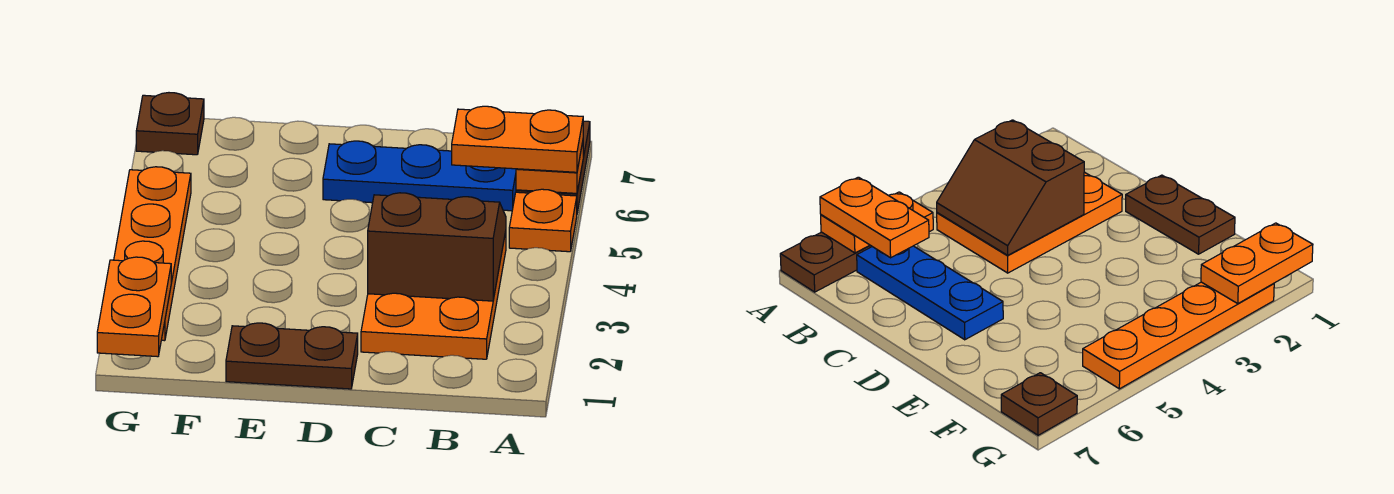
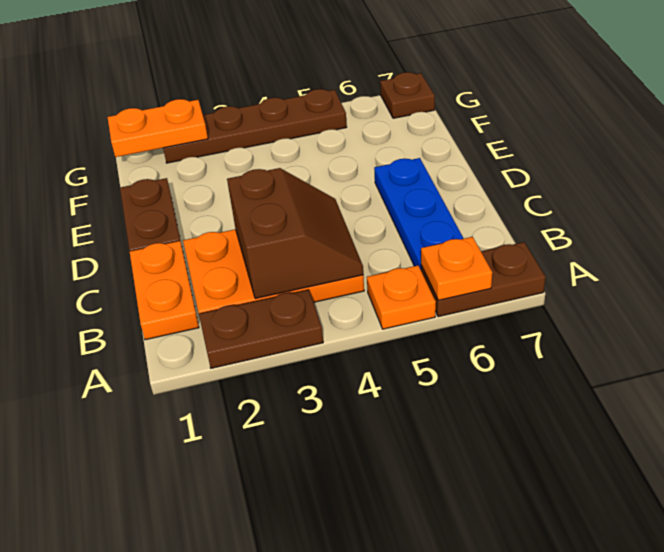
none -> brown plate A2:A3 level 1
orange plate A6:B6 level 3 -> orange plate B1:C1 level 1
orange plate G2:G5 level 1 -> brown plate G2:G5 level 1

